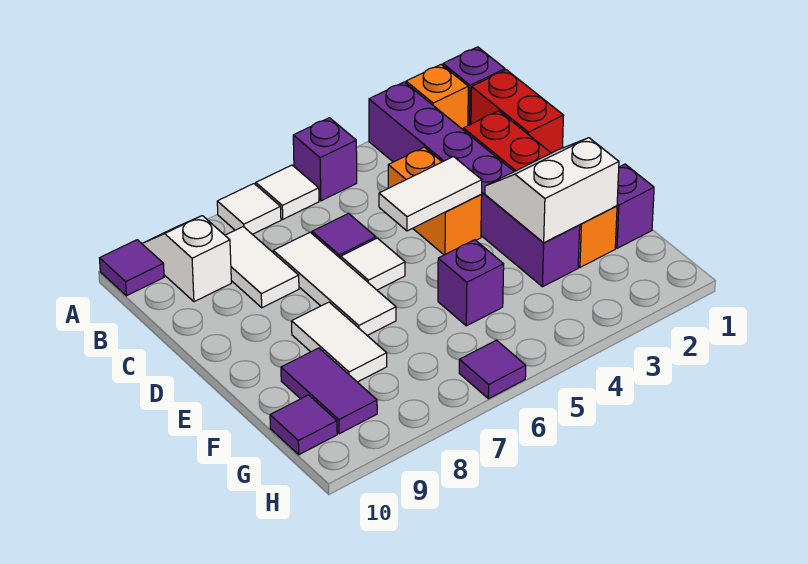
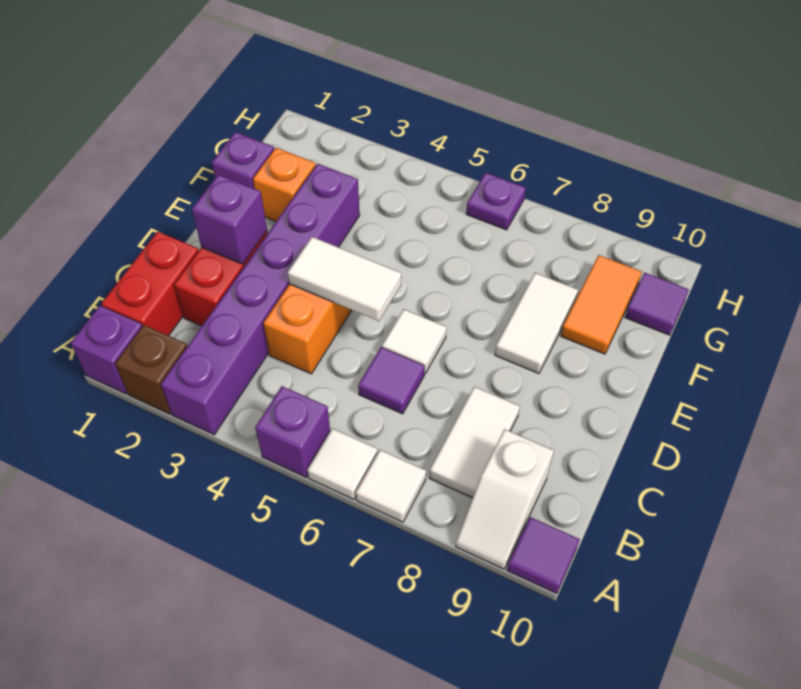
orange brick A2 level 1 -> brown brick A2 level 1
white tile C7:E7 level 1 -> none
white slope E2:F3 level 2 top F -> none
purple brick F5 level 1 -> purple brick D2 level 2
purple tile F9:G9 level 1 -> orange tile F9:G9 level 1
purple tile H6 level 1 -> purple plate H6 level 1

